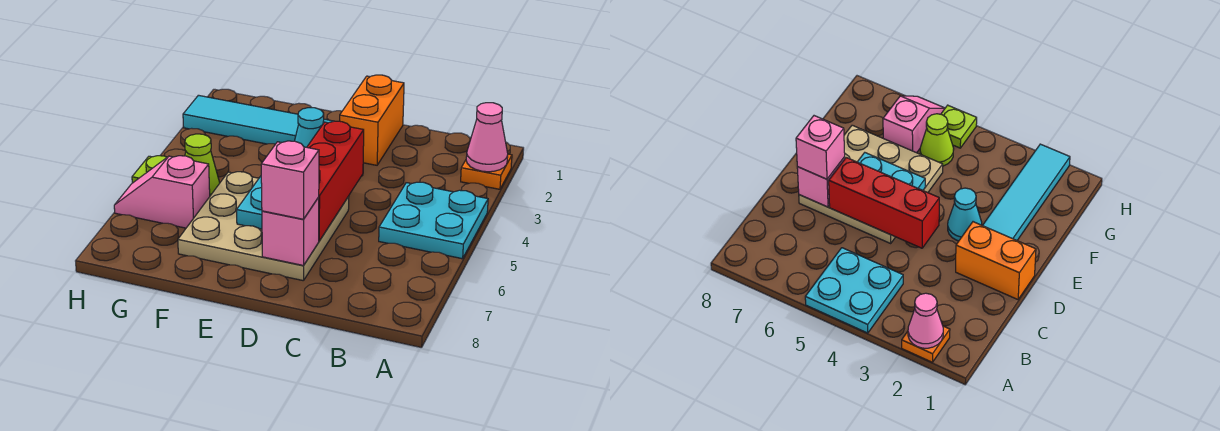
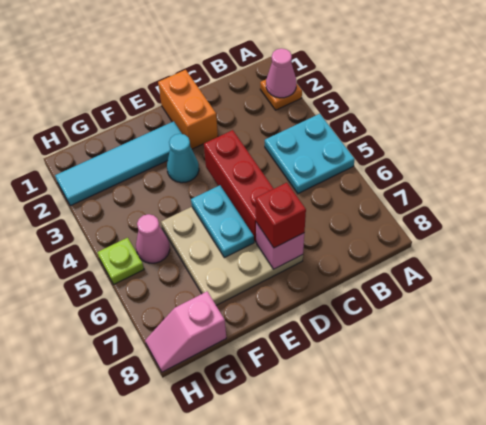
pink brick D7 level 3 -> red brick D7 level 3
lime cone G5 level 1 -> pink cone G5 level 1
pink slope G6:H6 level 1 top G -> pink slope G8:H8 level 1 top G

